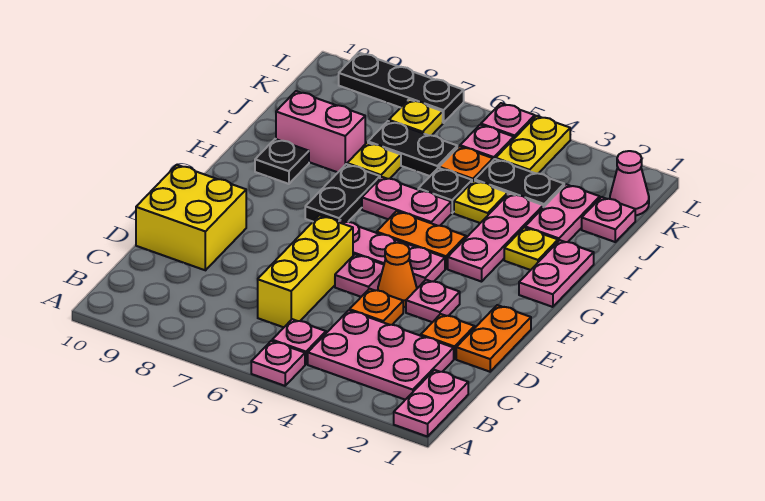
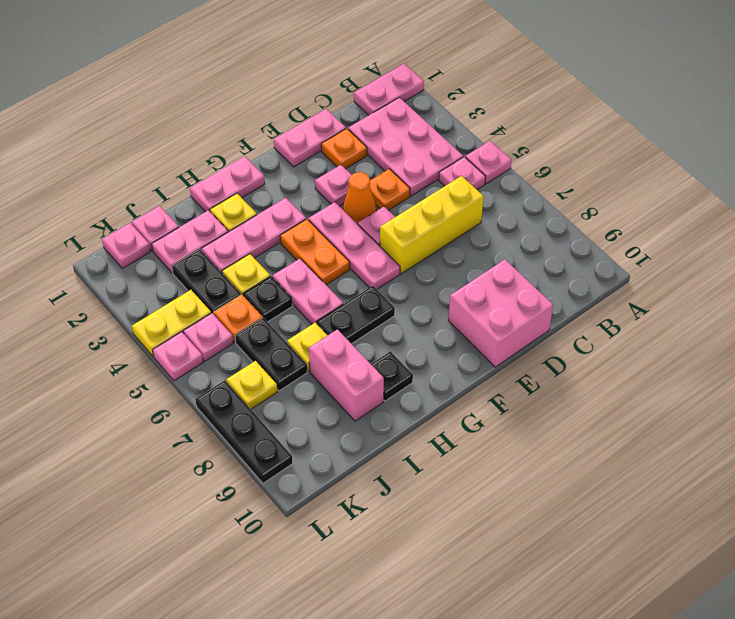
orange plate D1:E1 level 1 -> pink plate D1:E1 level 1
yellow brick D9:E10 level 1 -> pink brick D9:E10 level 1
pink cone K1 level 1 -> pink plate K1 level 1

